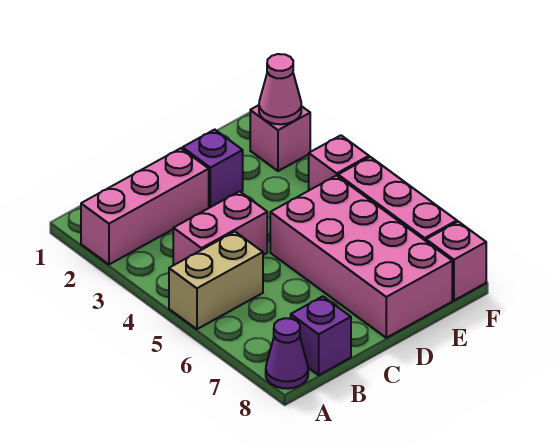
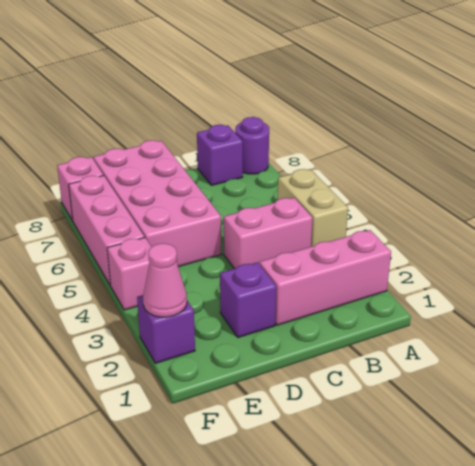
tan brick A5:B5 level 1 -> tan brick A4:A5 level 1
purple cone A8 level 1 -> purple round brick A8 level 1
pink brick F2 level 1 -> purple brick F2 level 1

